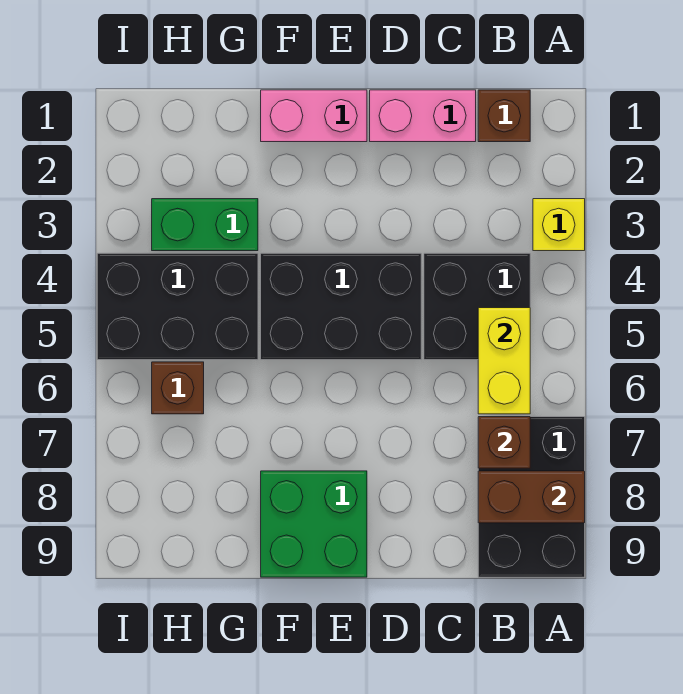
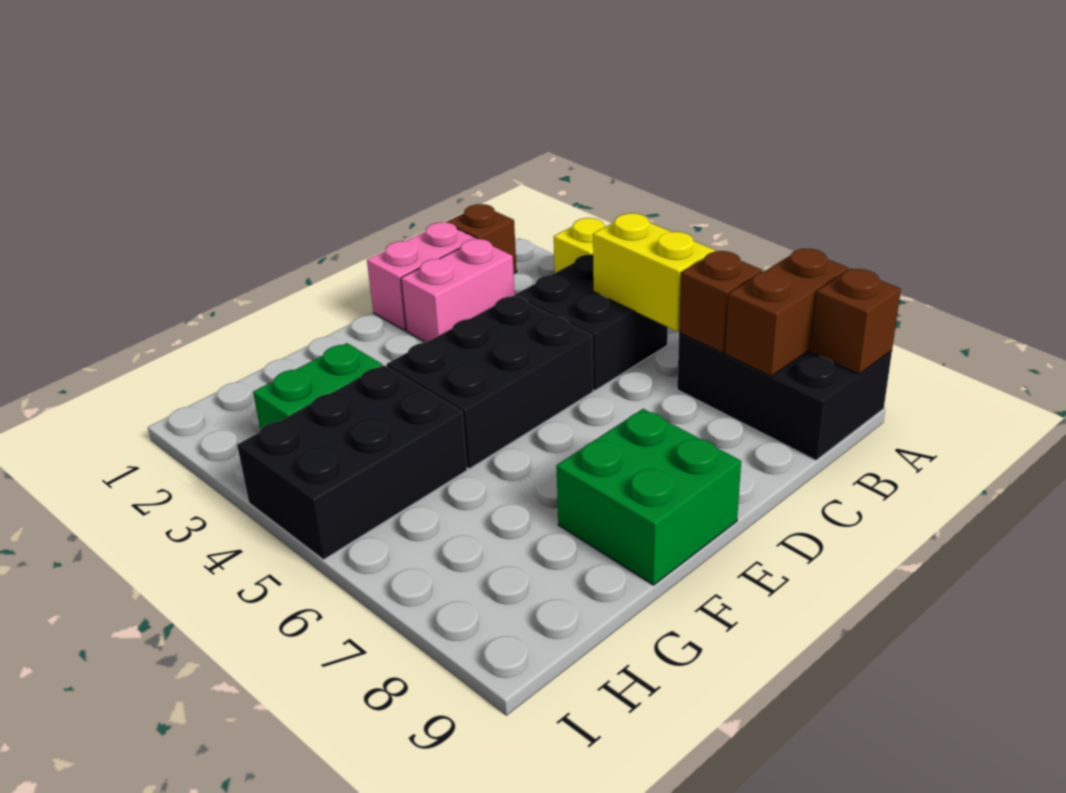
pink brick E1:F1 level 1 -> pink brick C2:D2 level 1
brown brick H6 level 1 -> brown brick A9 level 2

